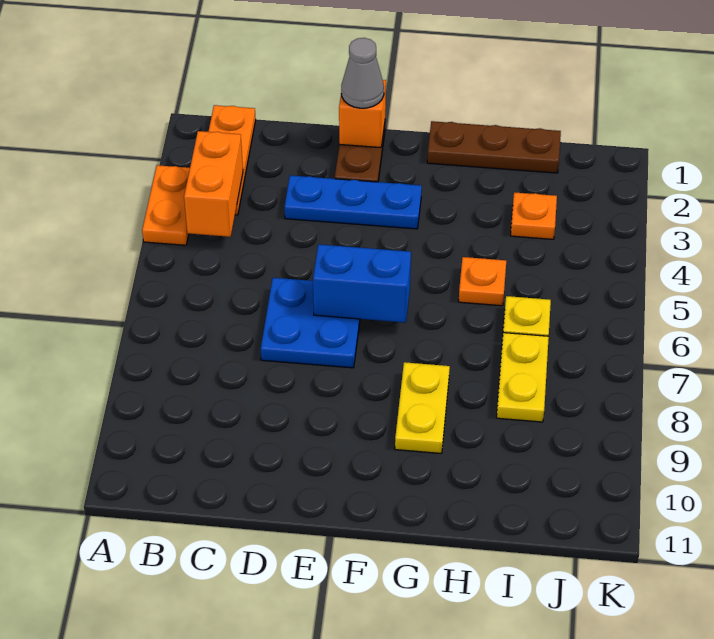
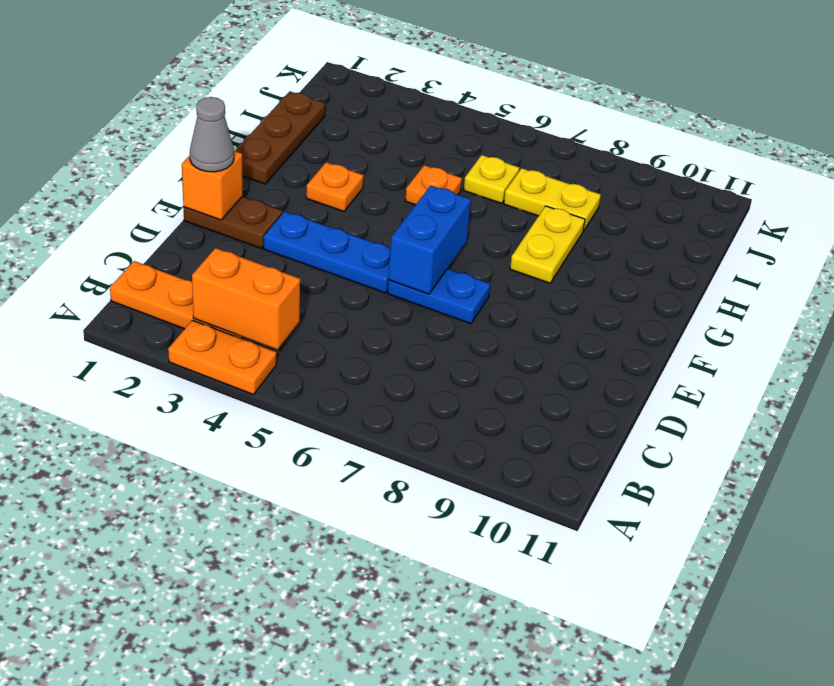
blue plate D3:F3 level 1 -> blue plate E3:E5 level 1
blue plate D6:E7 level 1 -> blue plate E6:E7 level 1
yellow plate G8:G9 level 1 -> yellow plate G8:H8 level 1
orange plate I3 level 1 -> orange plate G3 level 1

